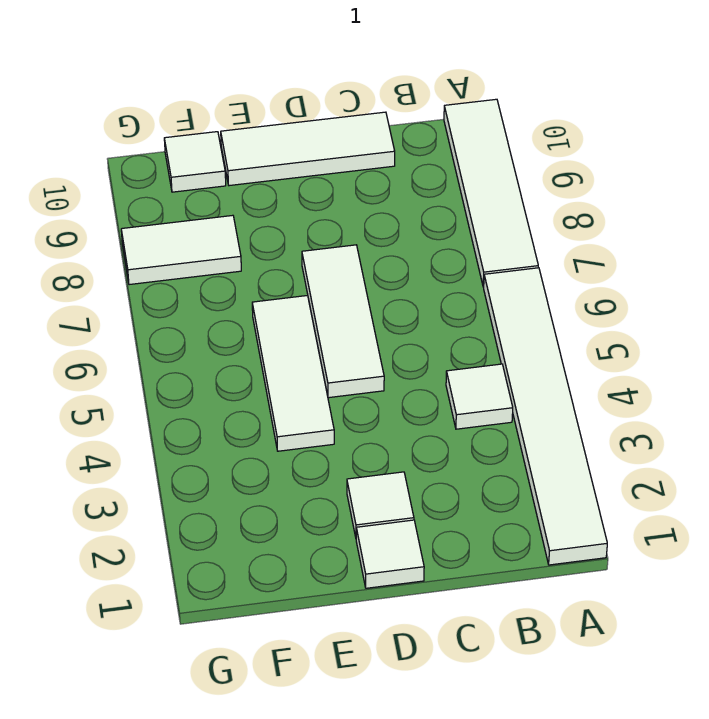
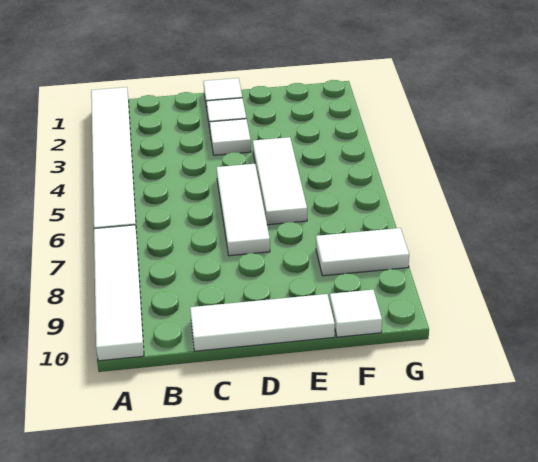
white tile B4 level 1 -> white tile D3 level 1

